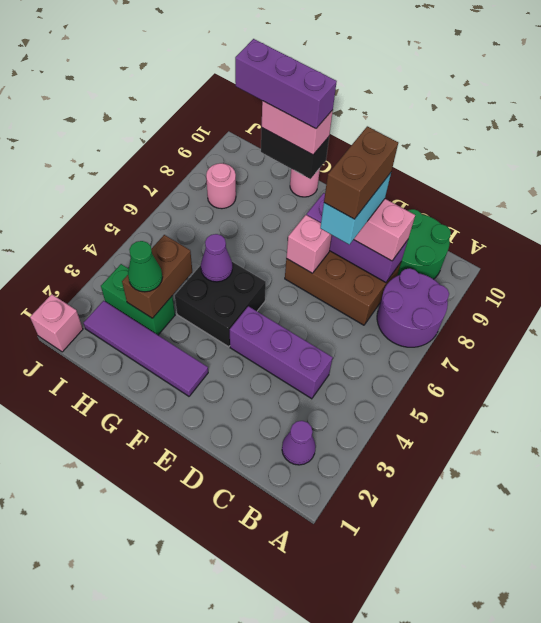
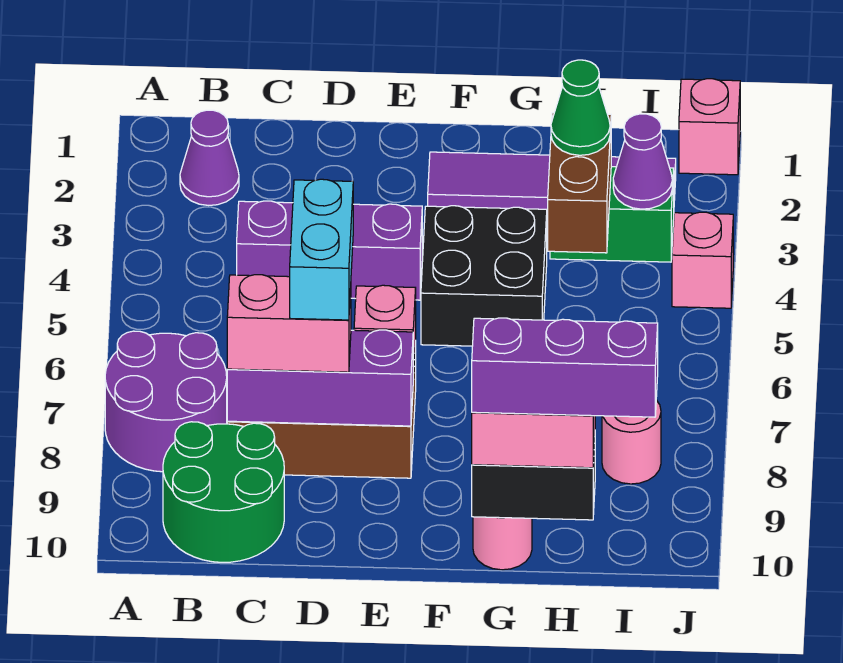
brown brick D7:D8 level 5 -> none
purple cone G5 level 2 -> purple cone I3 level 2
none -> pink brick J4 level 1

